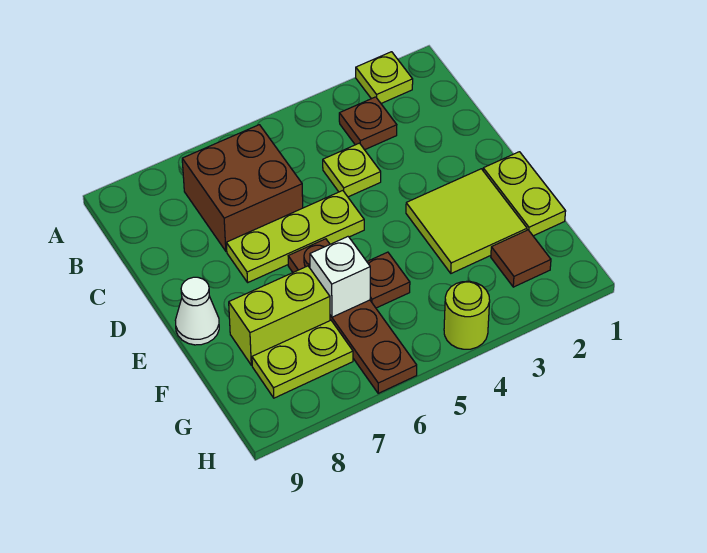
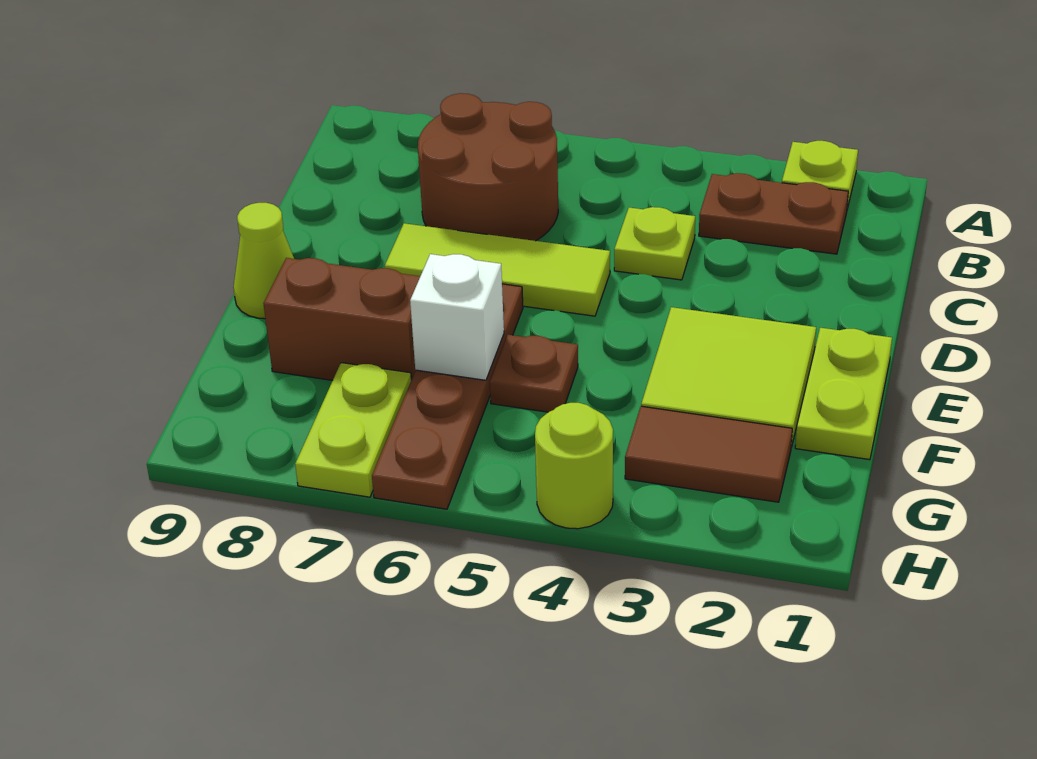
brown plate B3 level 1 -> brown plate B2:B3 level 1
brown brick B6:C7 level 1 -> brown round brick B6:C7 level 1
lime plate D5:D7 level 1 -> lime tile D5:D7 level 1
white cone E9 level 1 -> lime cone E9 level 1
lime brick F7:F8 level 1 -> brown brick F7:F8 level 1
brown tile G2 level 1 -> brown tile G2:G3 level 1
lime plate G7:G8 level 1 -> lime plate G7:H7 level 1

